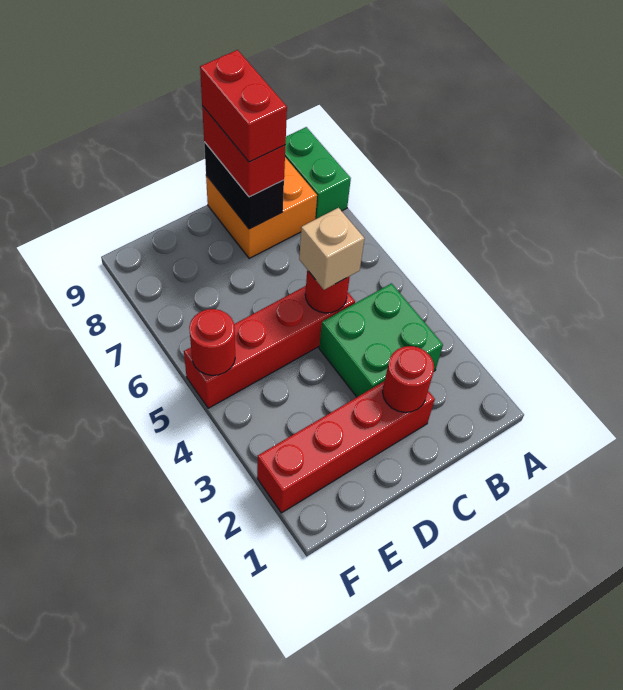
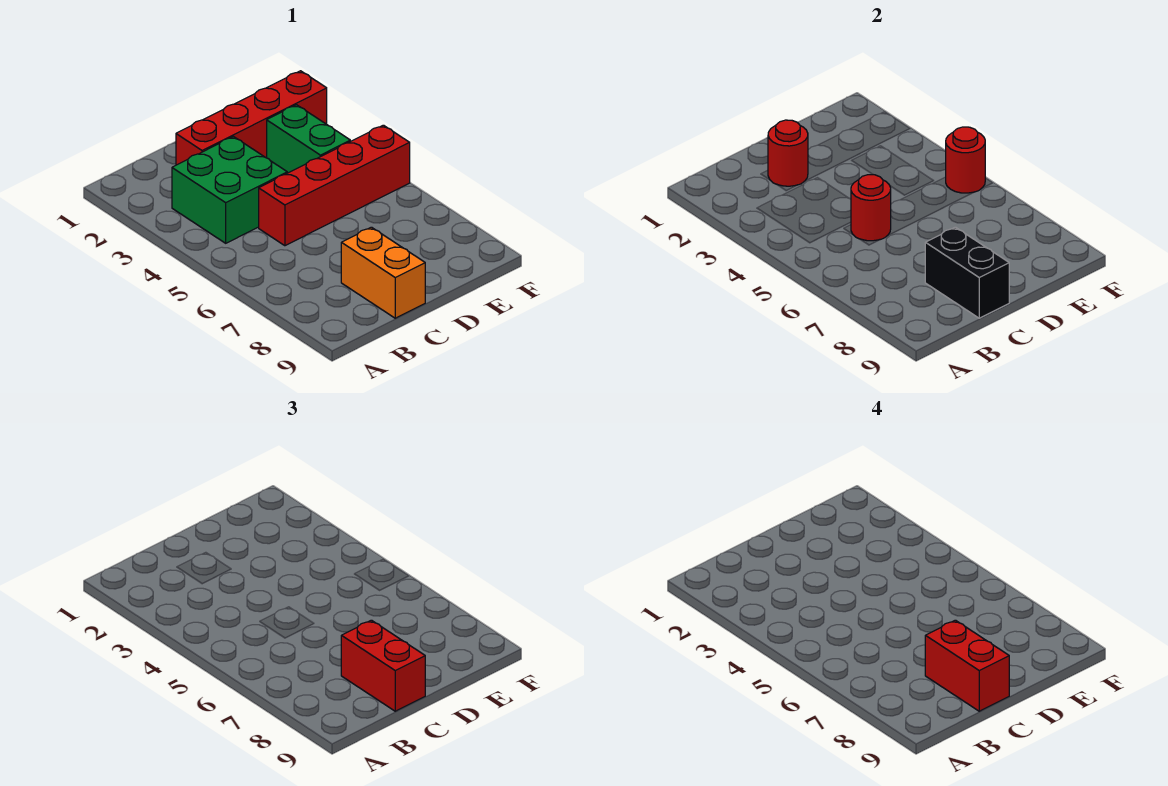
green brick A8:A9 level 1 -> green brick E3:E4 level 1
orange brick B8:C9 level 1 -> orange brick C8:C9 level 1
tan brick C5 level 3 -> none

